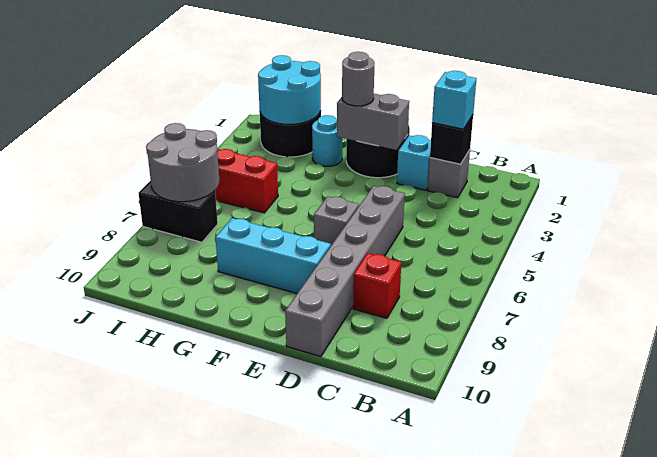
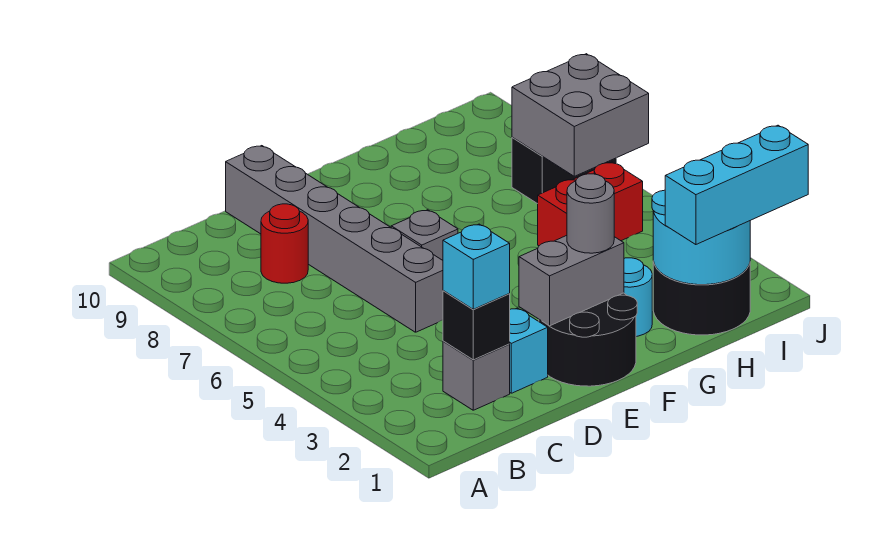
red brick C8 level 1 -> red round brick C8 level 1
cyan brick E8:G8 level 1 -> cyan brick H1:J1 level 3
grey round brick I6:J7 level 2 -> grey brick I6:J7 level 2

